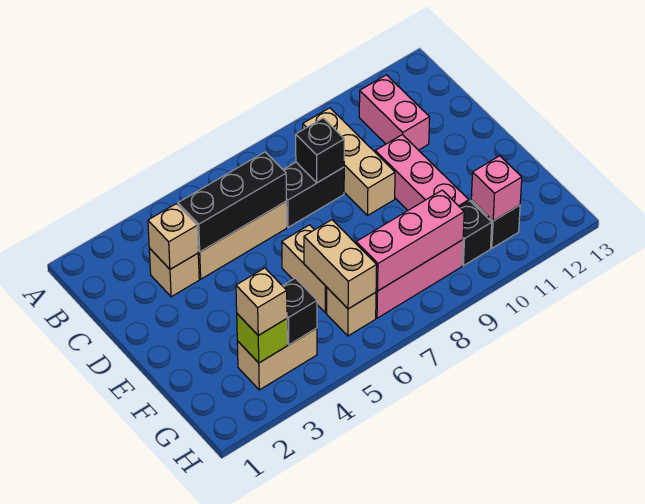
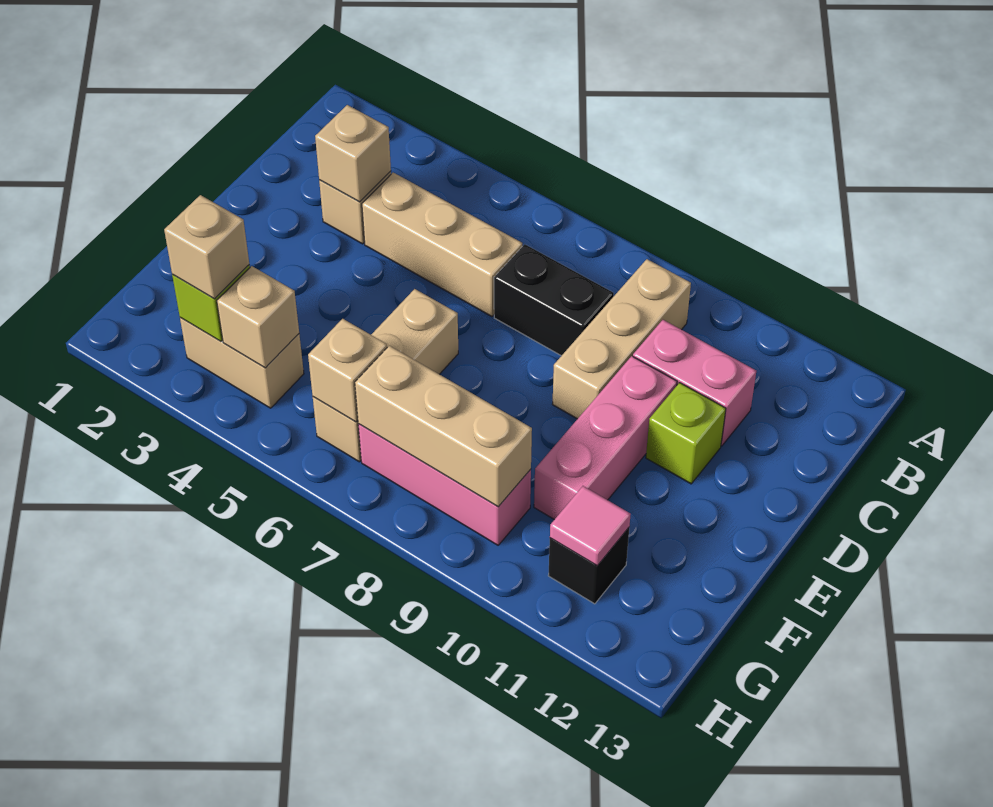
pink brick B11:C11 level 1 -> pink brick C10:C11 level 1
black brick C4:C6 level 2 -> none
black brick C8 level 2 -> none
none -> lime brick D11 level 1
tan brick F6:G6 level 2 -> tan brick G6 level 2
black brick G4 level 2 -> tan brick G4 level 2
pink brick G7:G9 level 2 -> tan brick G7:G9 level 2
black brick G10 level 1 -> none
pink brick G11 level 2 -> pink tile G11 level 2

